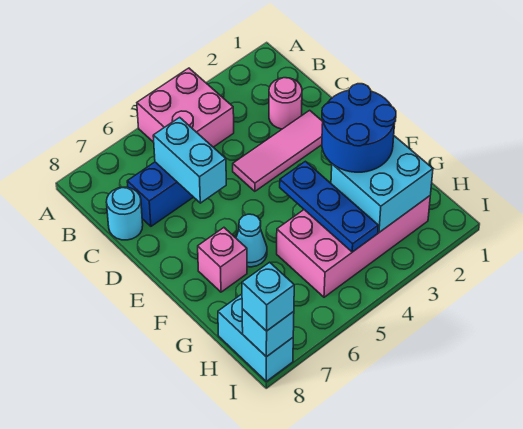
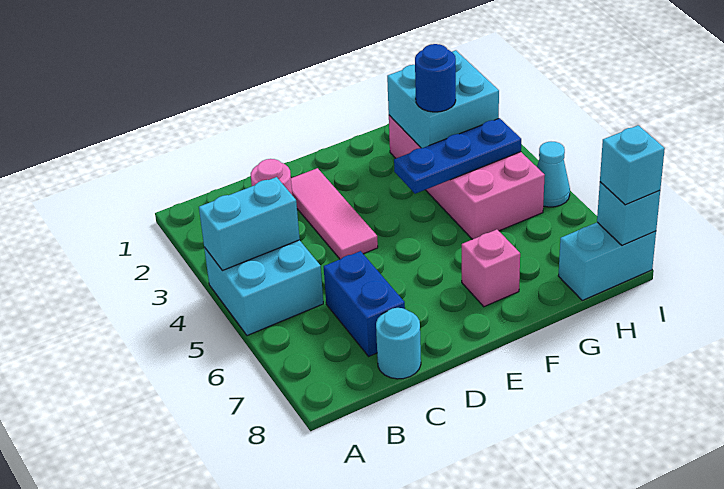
pink brick A4:B5 level 1 -> cyan brick A4:B5 level 1
cyan brick C6:D6 level 2 -> cyan brick A4:B4 level 2
blue round brick F2:G3 level 3 -> blue round brick G3 level 3
cyan cone F6 level 1 -> cyan cone I5 level 1

